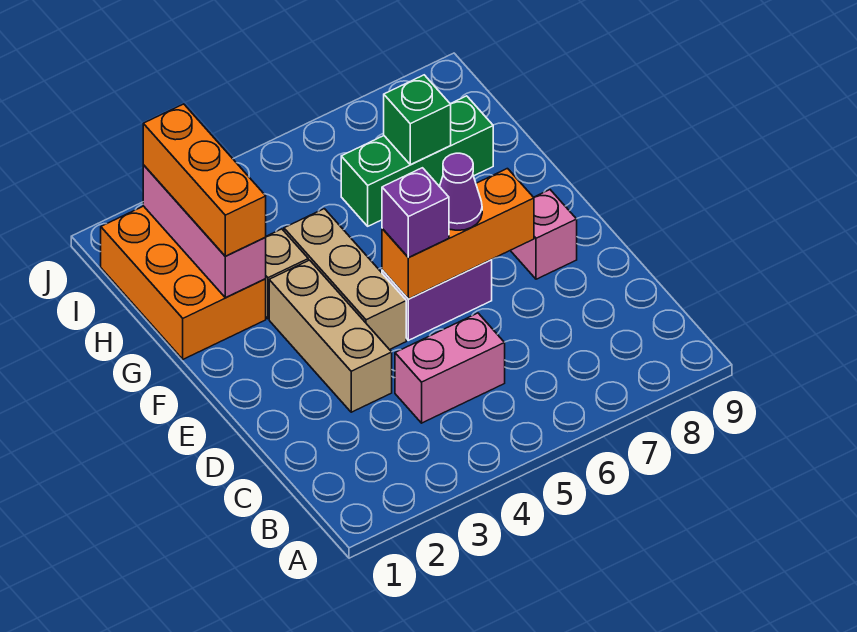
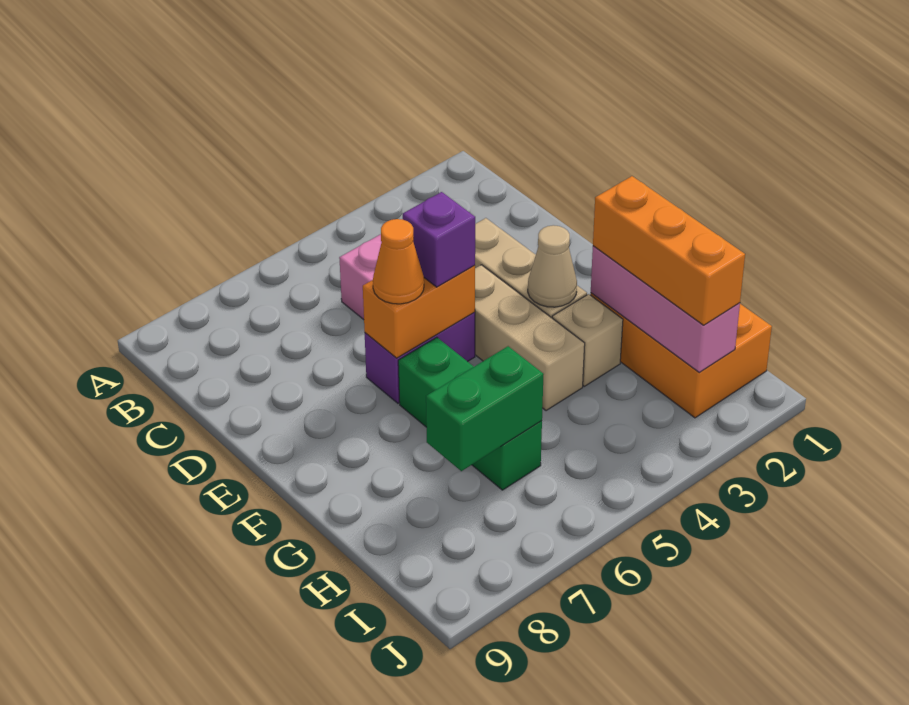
orange brick E5:E7 level 2 -> orange brick E5:E6 level 2
purple cone E6 level 3 -> orange cone E6 level 3
pink brick E8 level 1 -> none
none -> tan cone F3 level 2
green brick H6:H8 level 1 -> green brick F6:H6 level 1
green brick H7 level 2 -> green brick H6:H7 level 2

